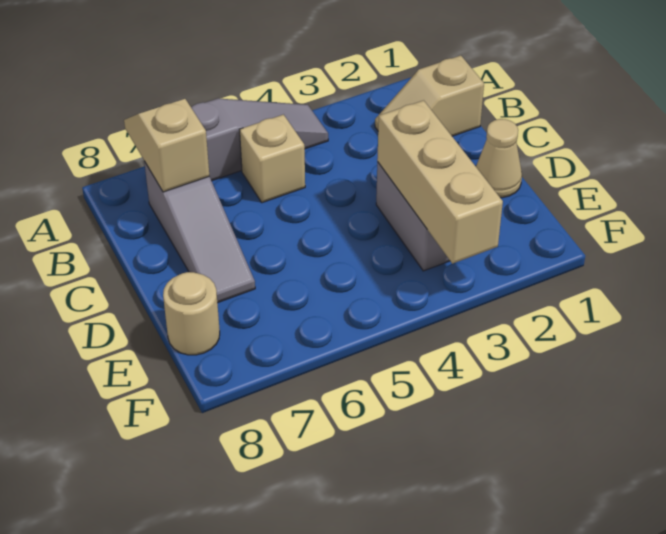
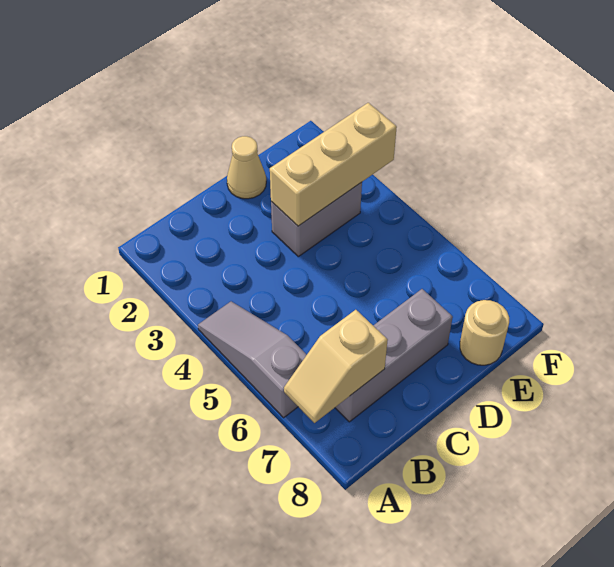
tan slope B1:B2 level 1 top 1 -> none
tan brick B5 level 1 -> none
grey slope B7:D7 level 1 top B -> grey brick B7:D7 level 1

